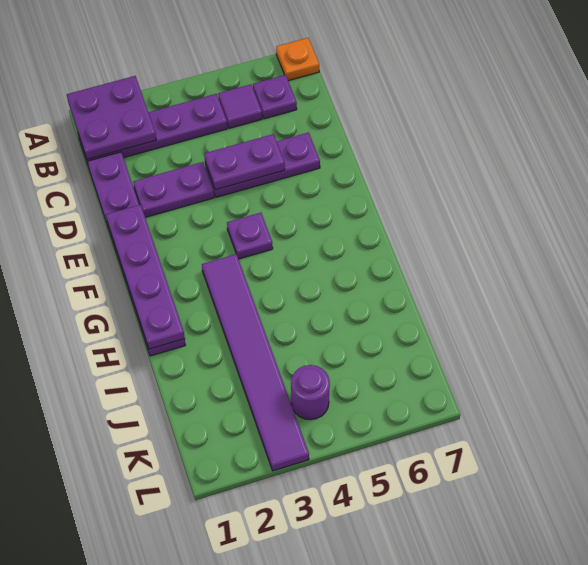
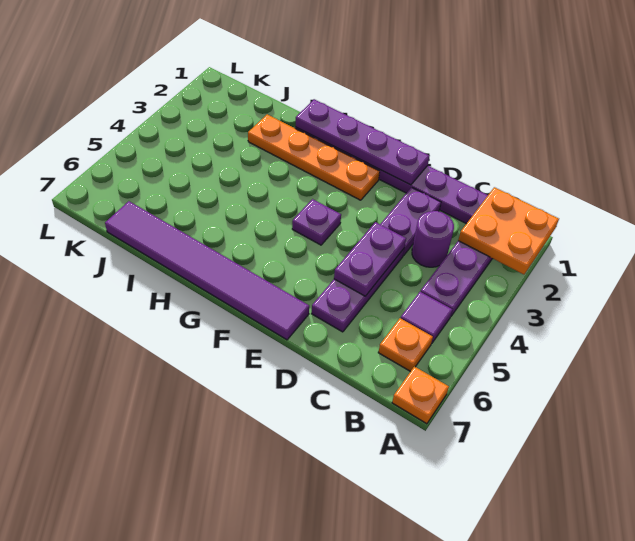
purple plate A1:B2 level 2 -> orange plate A1:B2 level 2
purple plate B6 level 1 -> orange plate B6 level 1
none -> orange plate F2:I2 level 1
purple tile G3:L3 level 1 -> purple tile E7:J7 level 1
purple round brick K4 level 1 -> purple round brick C3 level 1

